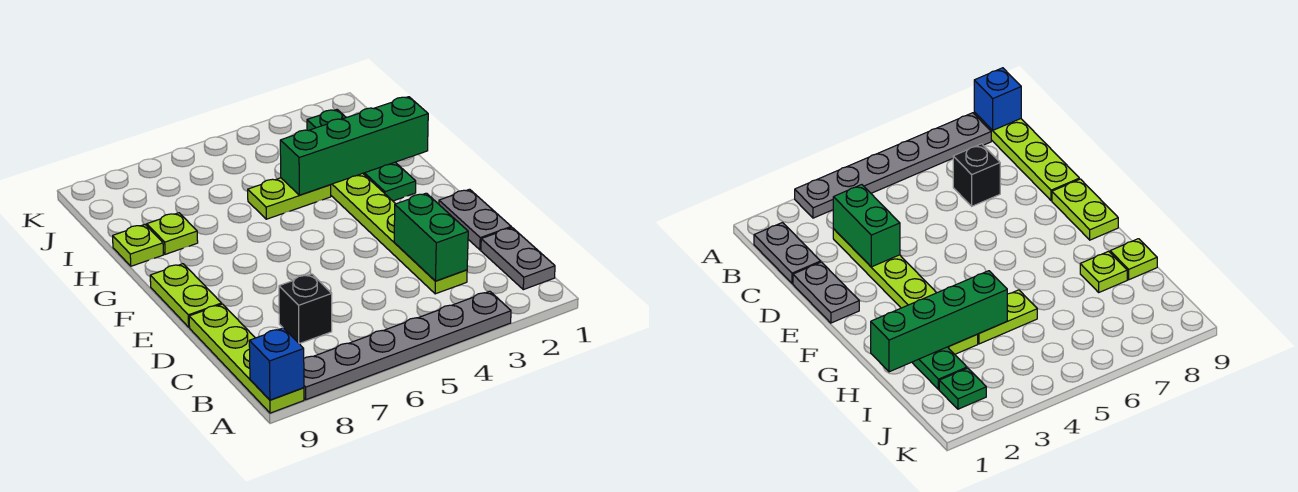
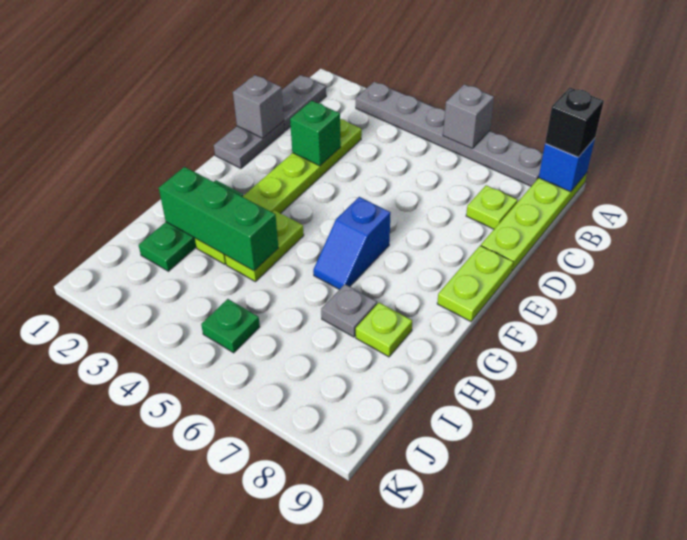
none -> grey brick A6 level 2
green brick C3:D3 level 2 -> green brick D3 level 2
black brick C7 level 1 -> black brick A9 level 3
none -> grey brick D1 level 2
none -> blue slope F6:G6 level 1 top F
green brick H1:H4 level 2 -> green brick H2:H4 level 2
lime plate H4:H5 level 1 -> lime plate G4:H4 level 1
none -> grey plate H7 level 1
lime plate H9 level 1 -> lime plate C8 level 1
green plate J2 level 1 -> green plate J5 level 1

